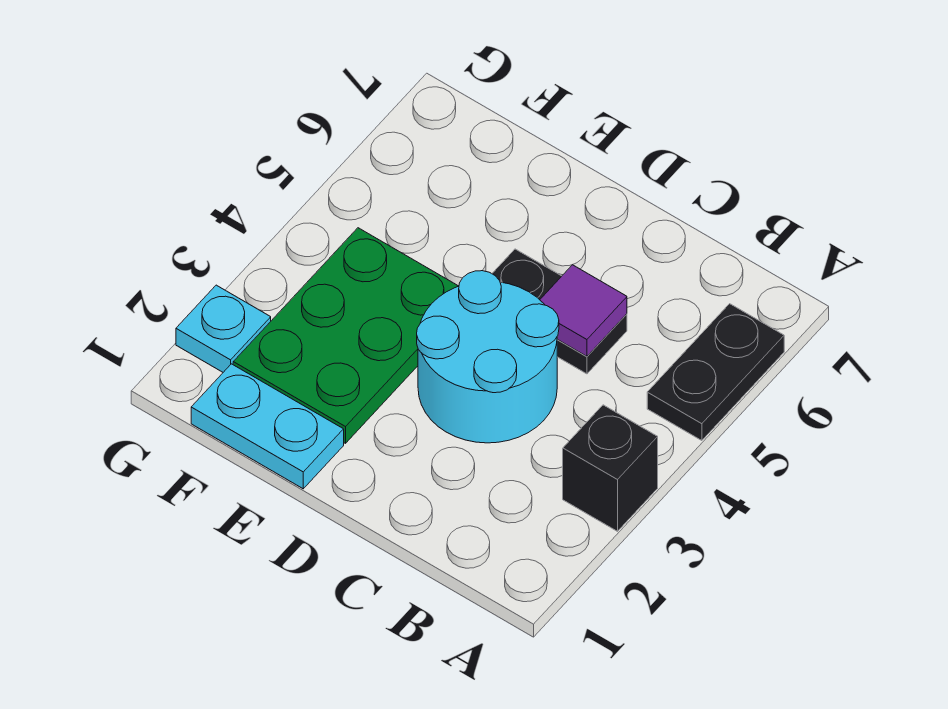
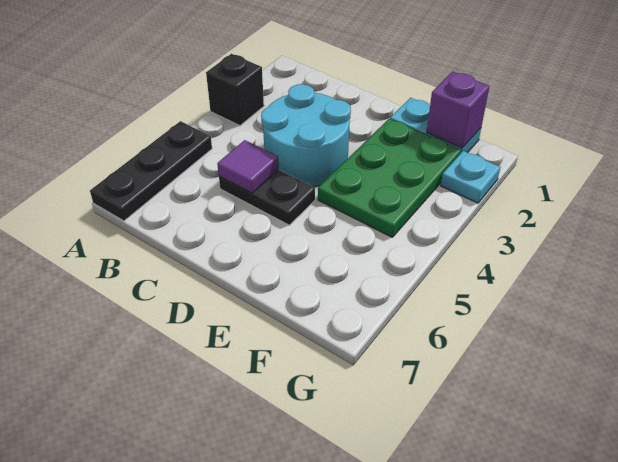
black plate A5:A6 level 1 -> black plate A5:A7 level 1
none -> purple brick F1 level 2

